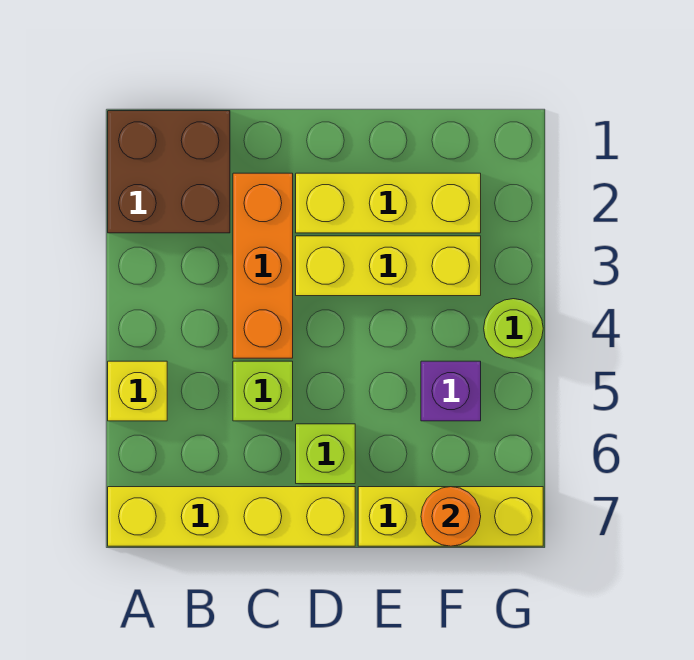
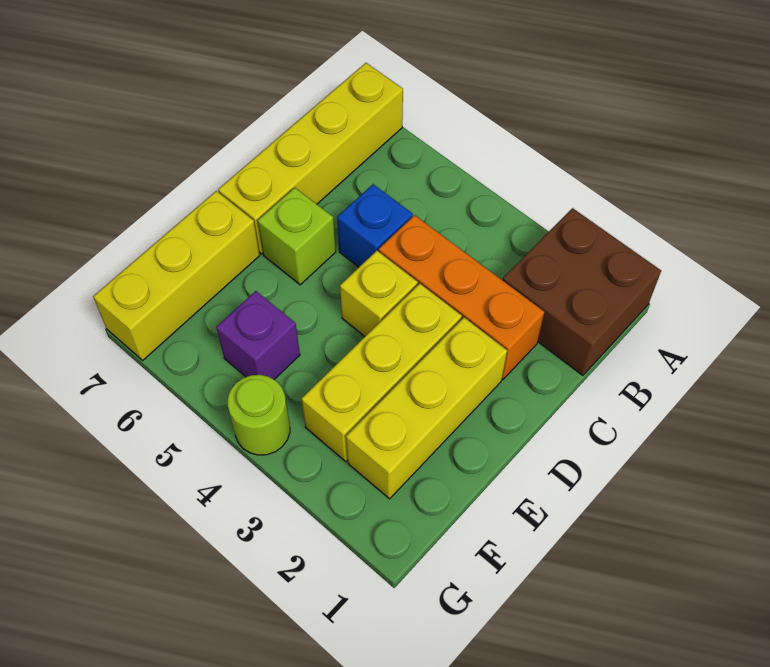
yellow brick A5 level 1 -> yellow brick D4 level 1
lime brick C5 level 1 -> blue brick C5 level 1
orange round brick F7 level 2 -> none

